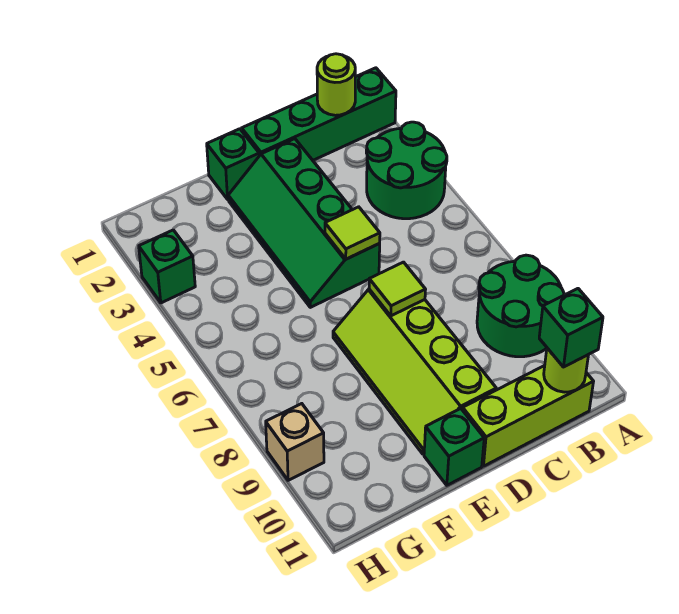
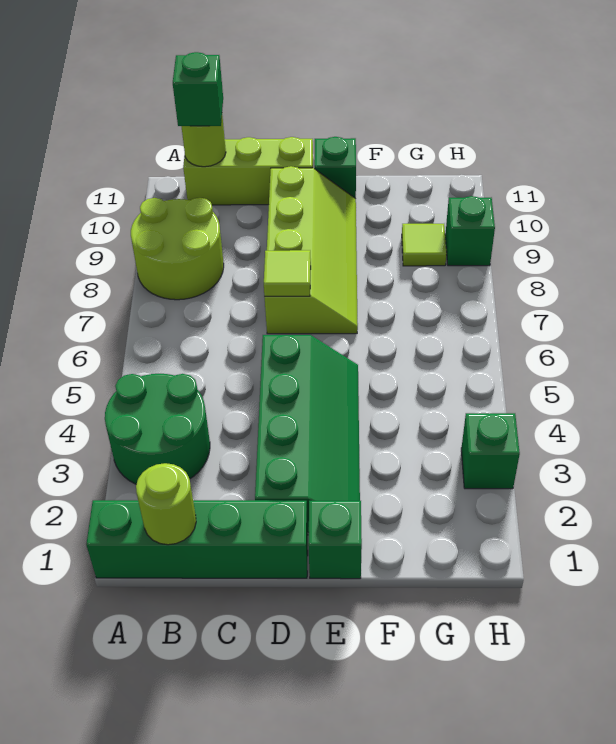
green round brick A8:B9 level 1 -> lime round brick A8:B9 level 1
lime tile D5 level 2 -> lime tile G9 level 1
tan brick H9 level 1 -> green brick H9 level 1

